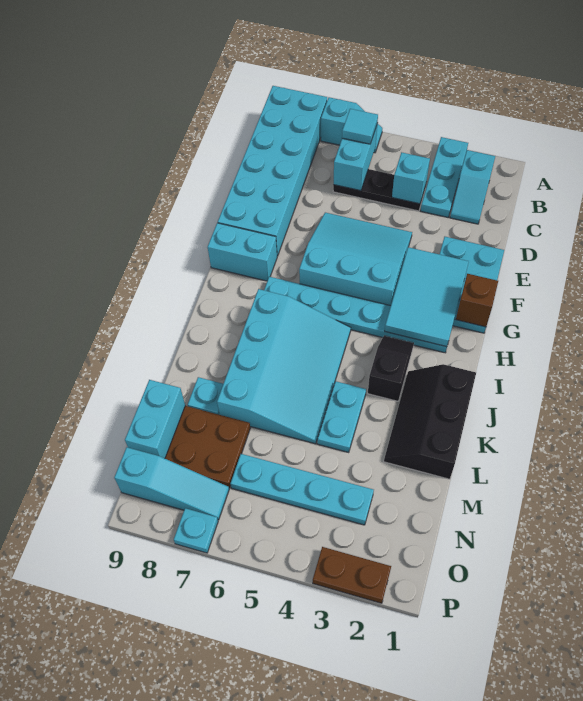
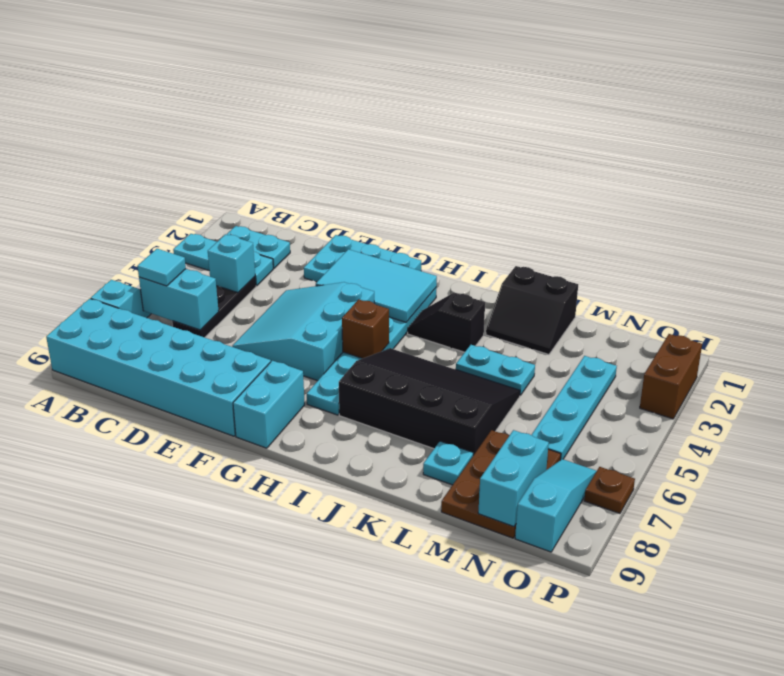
cyan slope B2:C2 level 1 top B -> cyan plate B2:C2 level 1
brown brick G1 level 2 -> brown brick H5 level 2
cyan slope I5:L7 level 1 top 7 -> black slope I5:L7 level 1 top 7
black slope J1:L2 level 1 top 1 -> black slope K1:L2 level 1 top 1
cyan brick M9:N9 level 2 -> cyan brick N8:N9 level 2
brown plate P2:P3 level 1 -> brown brick P2:P3 level 1
cyan plate P7 level 1 -> brown plate P7 level 1

